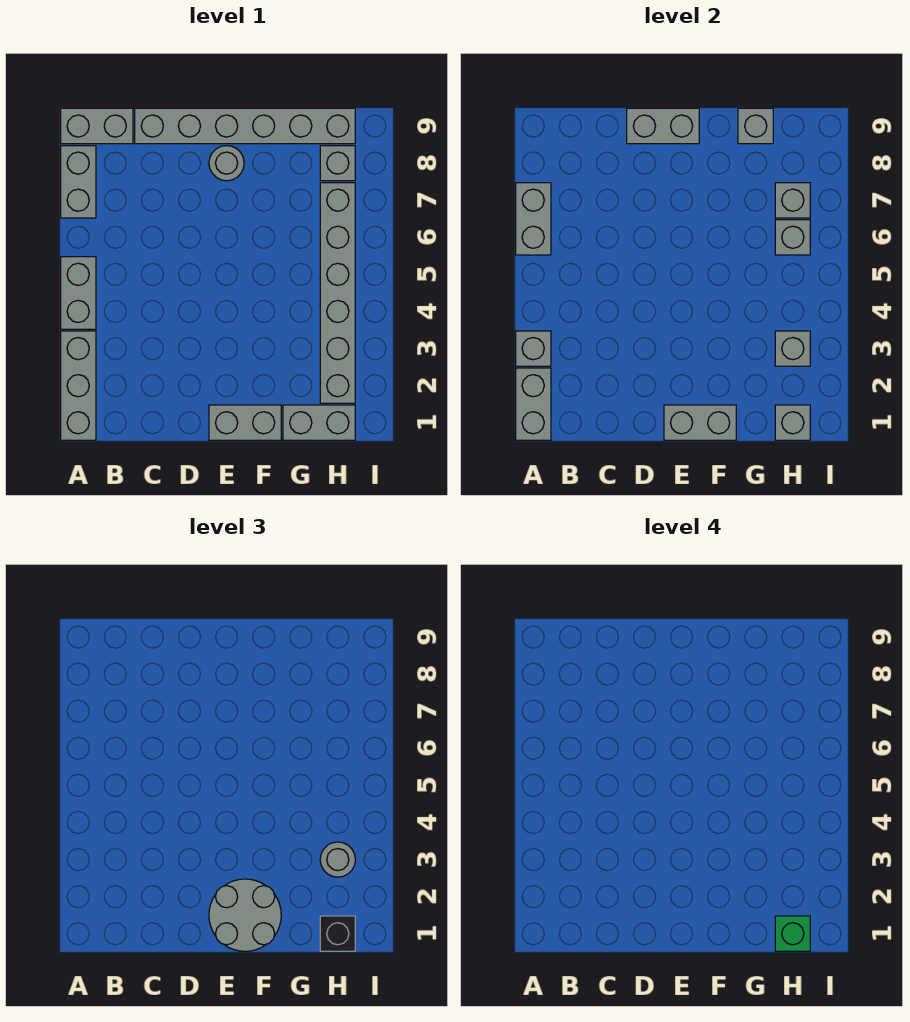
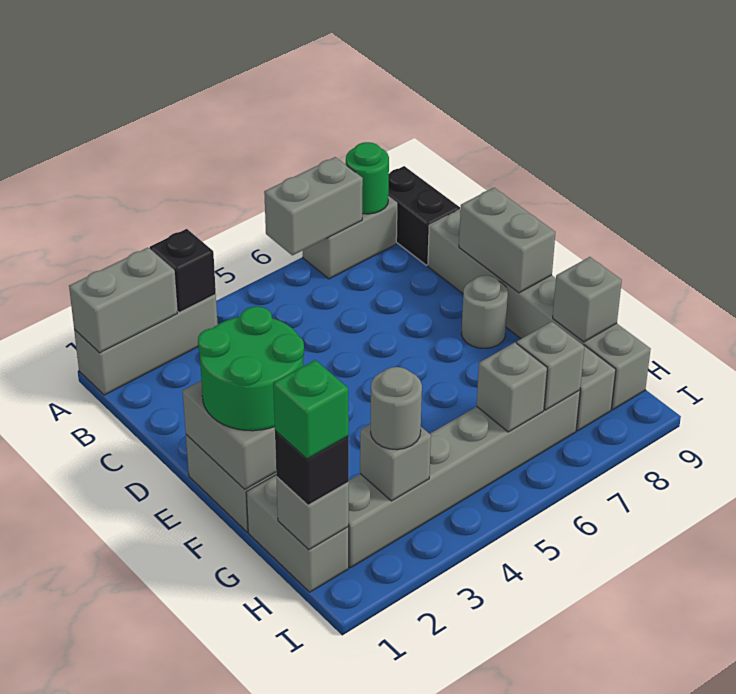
grey brick A3 level 2 -> black brick A3 level 2
grey brick A4:A5 level 1 -> none
none -> green round brick A8 level 2
grey brick A9:B9 level 1 -> black brick A9:B9 level 1
grey round brick E1:F2 level 3 -> green round brick E1:F2 level 3

